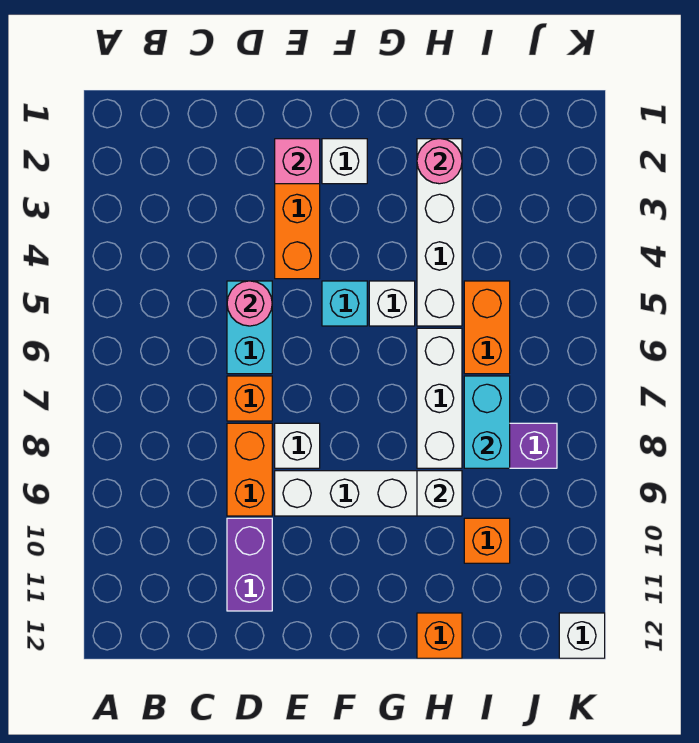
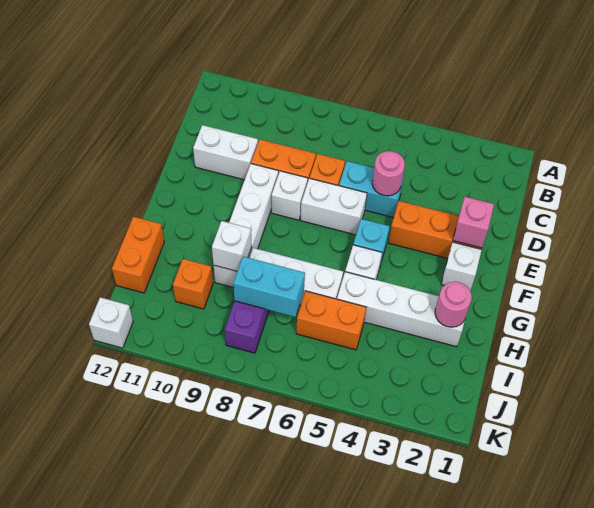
purple brick D10:D11 level 1 -> white brick D10:D11 level 1
none -> white brick E6:E7 level 1
orange brick H12 level 1 -> orange brick H12:I12 level 1

